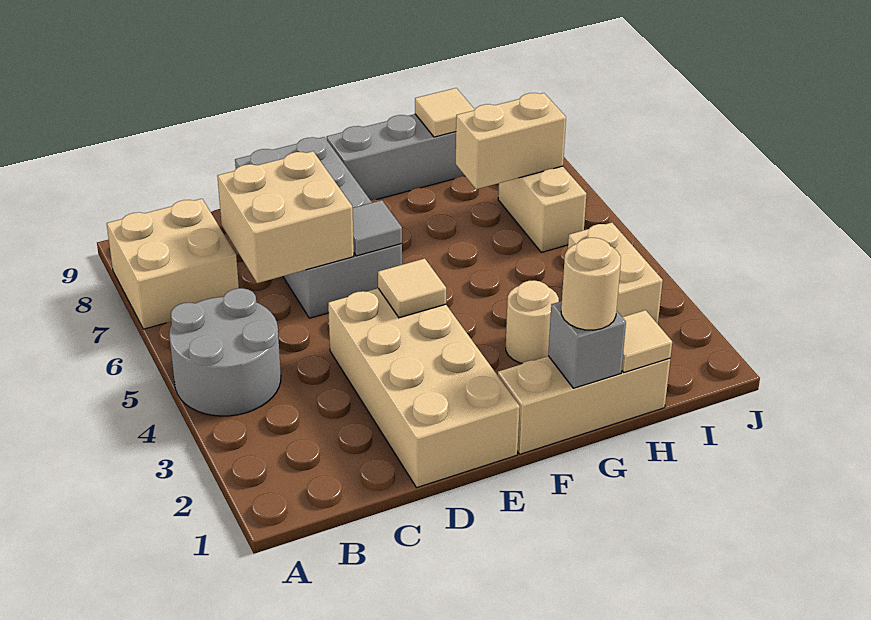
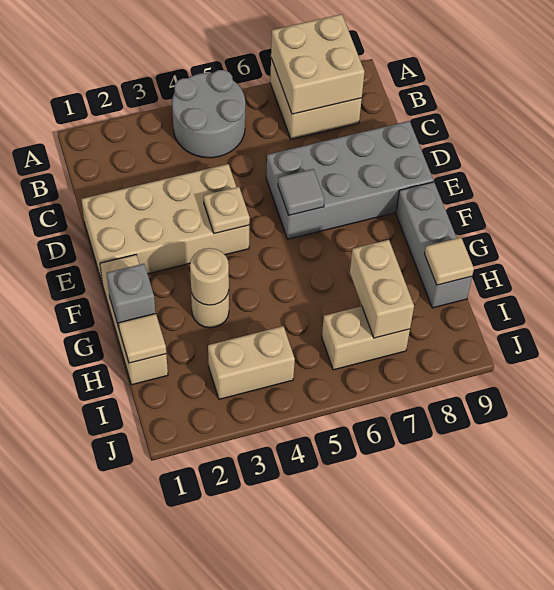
tan brick C6:D7 level 2 -> tan brick A7:B8 level 2
tan tile E4 level 2 -> tan plate E4 level 2
tan round brick G1 level 3 -> tan round brick G3 level 2

